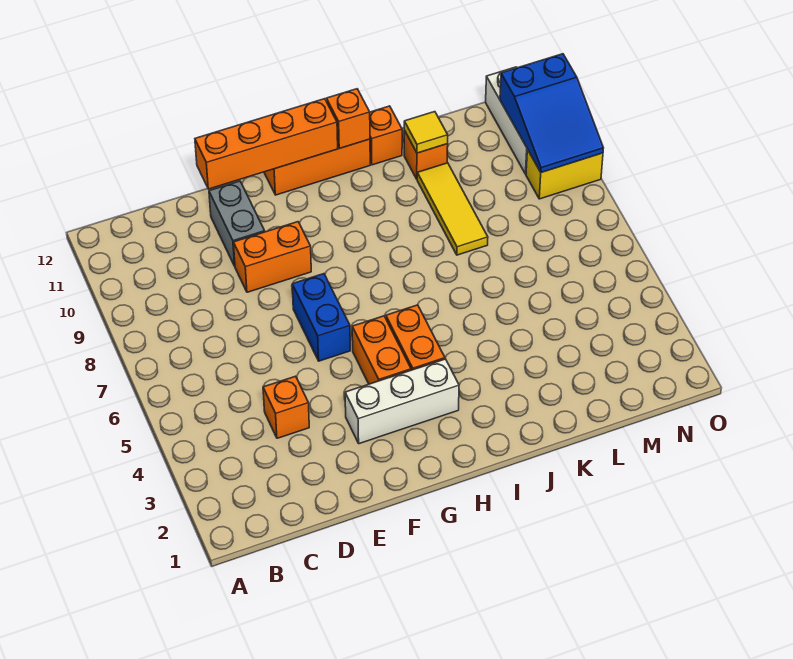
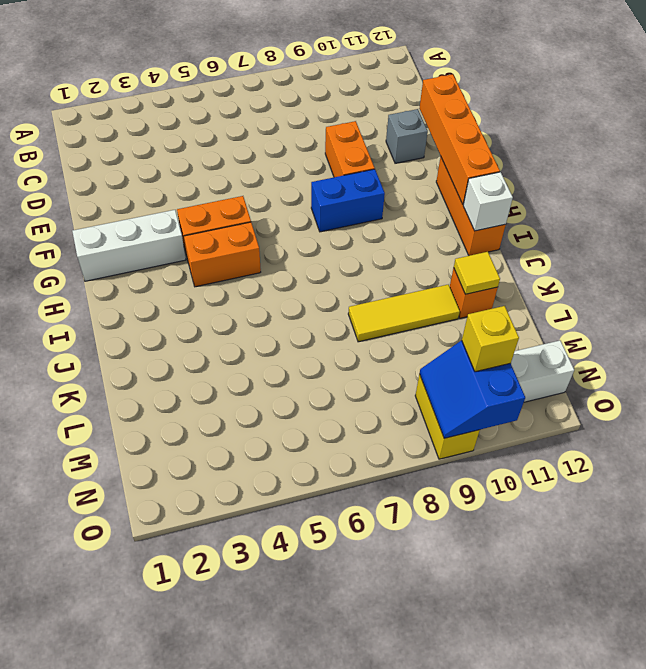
orange brick D4 level 1 -> none
grey brick E10:E11 level 1 -> grey brick E11 level 1
white brick F3:H3 level 1 -> white brick G1:G3 level 1
blue brick F6:F7 level 1 -> blue brick G8:G9 level 1
orange brick I12 level 2 -> white brick I12 level 2
orange brick J12 level 1 -> none
blue slope N9:O11 level 2 top 11 -> blue slope N9:O10 level 2 top 10
none -> yellow brick N10 level 3

